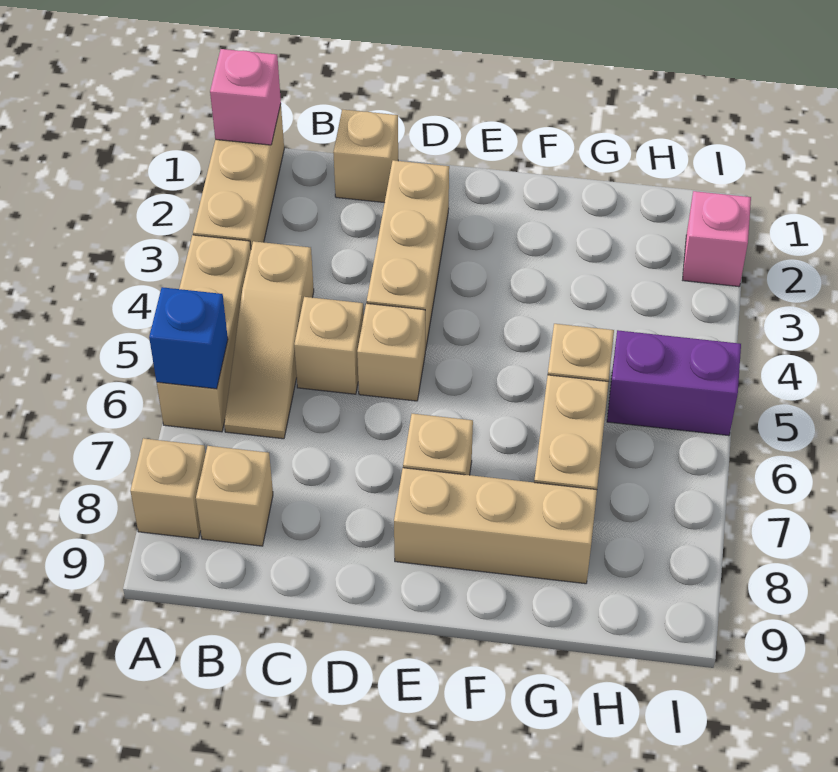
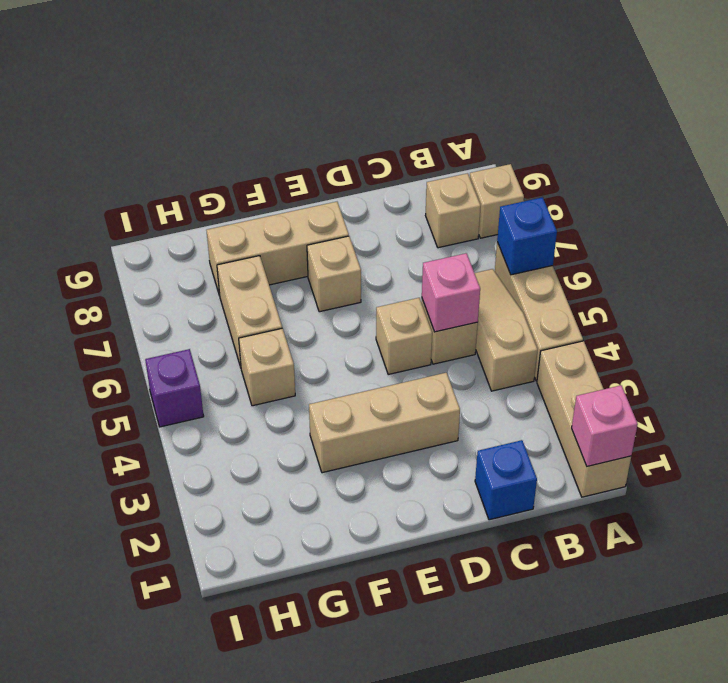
tan brick C1 level 1 -> blue brick C1 level 1
tan brick D2:D4 level 1 -> tan brick D3:F3 level 1
purple brick H5:I5 level 1 -> purple brick I5 level 1
pink brick I2 level 1 -> pink brick C5 level 2

